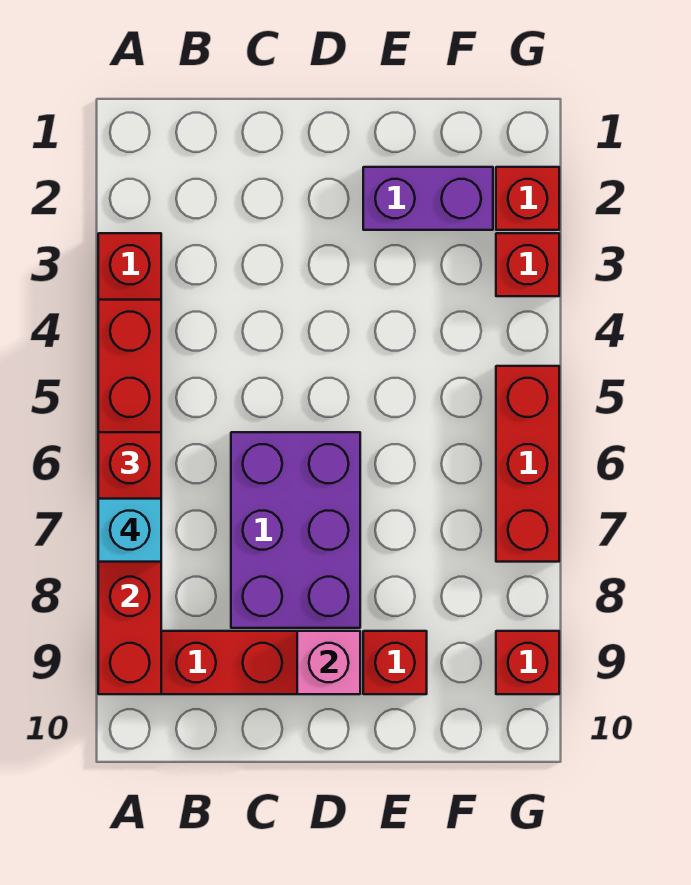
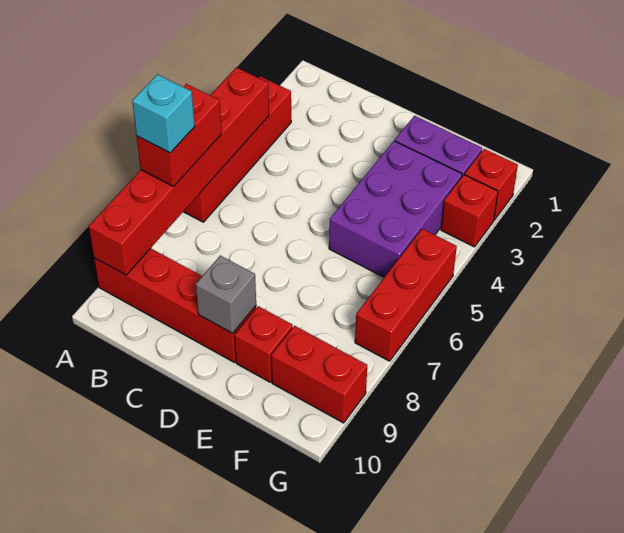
purple brick C6:D8 level 1 -> purple brick E3:F5 level 1
pink brick D9 level 2 -> grey brick D9 level 2
red brick G9 level 1 -> red brick F9:G9 level 1

